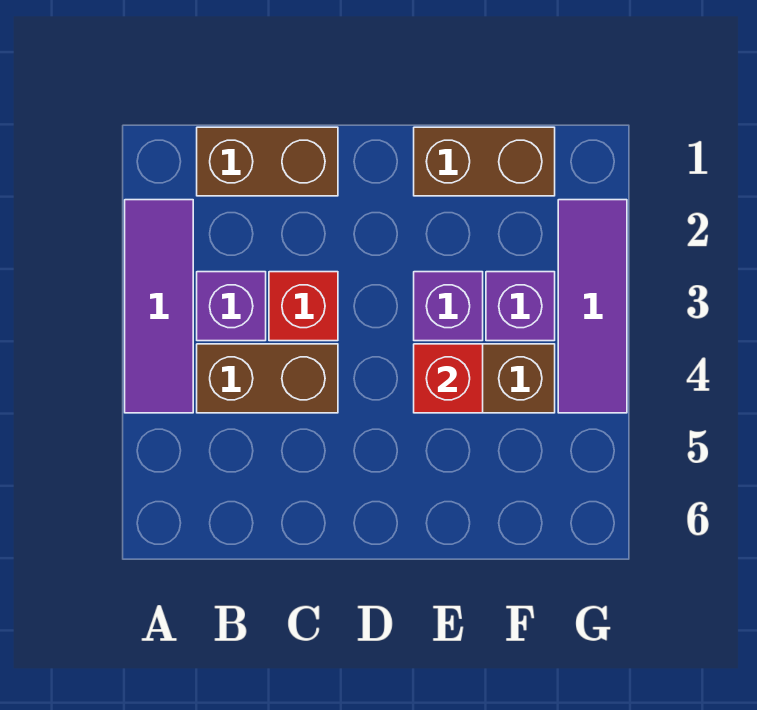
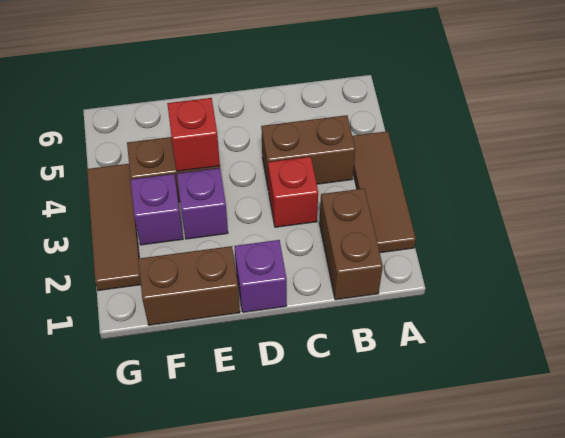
purple tile A2:A4 level 1 -> brown tile A2:A4 level 1
brown brick B1:C1 level 1 -> brown brick B1:B2 level 1
purple brick B3 level 1 -> purple brick D1 level 1
purple tile G2:G4 level 1 -> brown tile G2:G4 level 1

